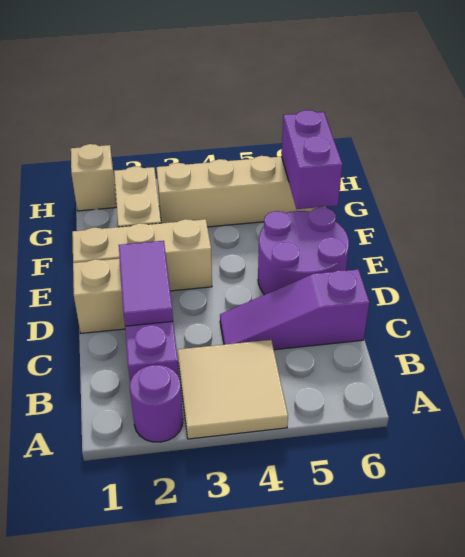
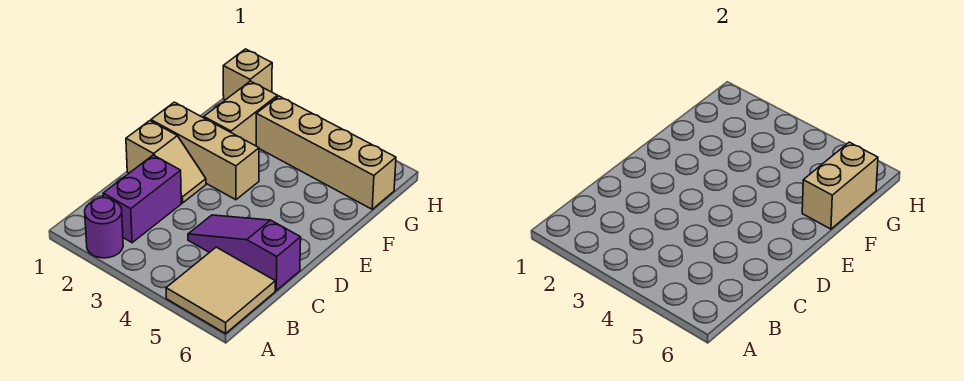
tan tile A3:B4 level 1 -> tan tile A5:B6 level 1
purple tile C2:D2 level 2 -> none
purple round brick D5:E6 level 1 -> none
purple brick F6:G6 level 2 -> tan brick F6:G6 level 2

